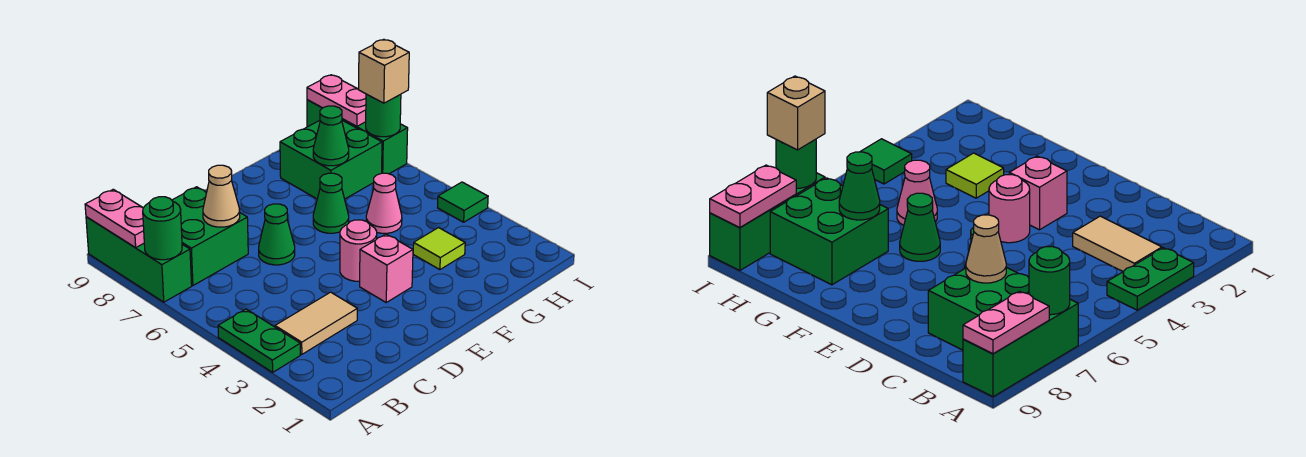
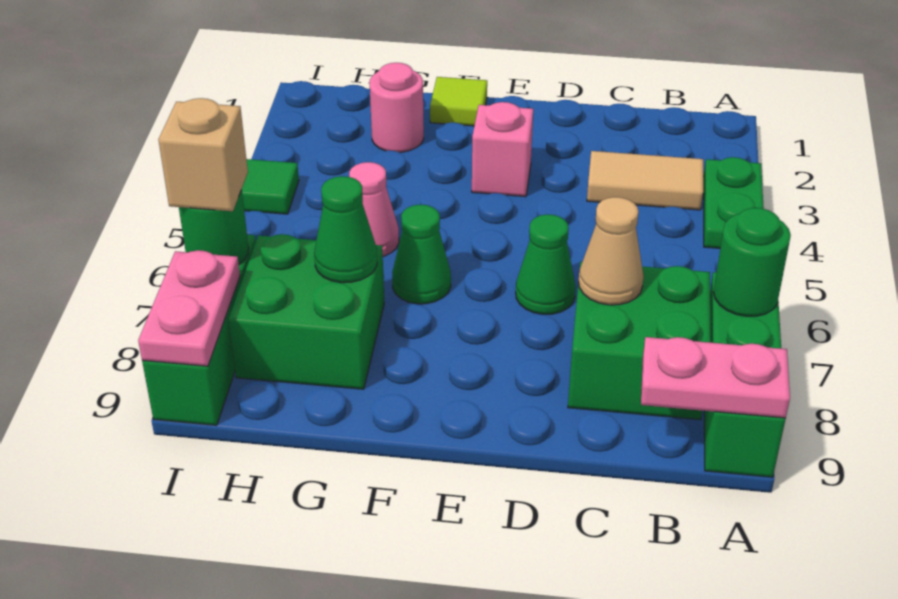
pink plate A8:A9 level 2 -> pink plate A9:B9 level 2
pink round brick E4 level 1 -> pink round brick G2 level 1
lime tile G3 level 1 -> lime tile F1 level 1

